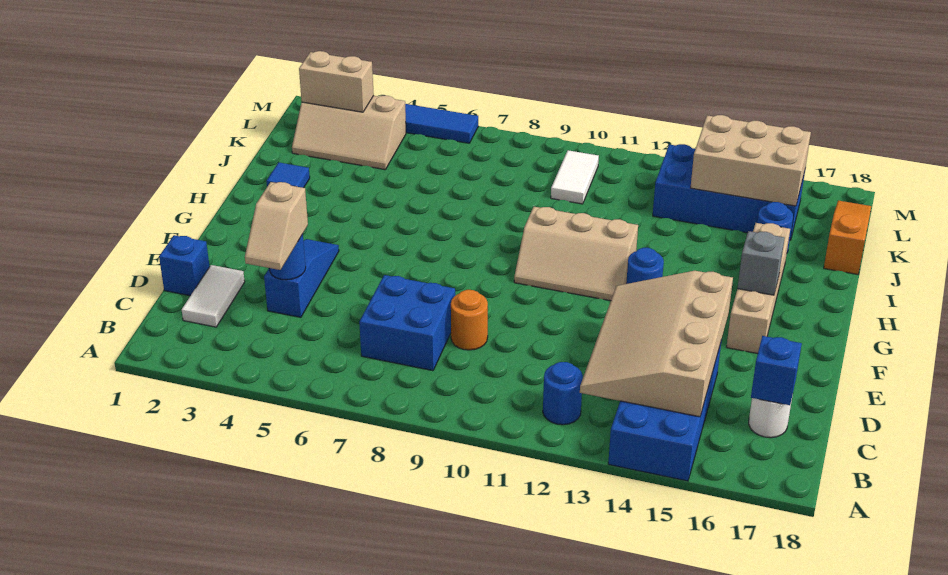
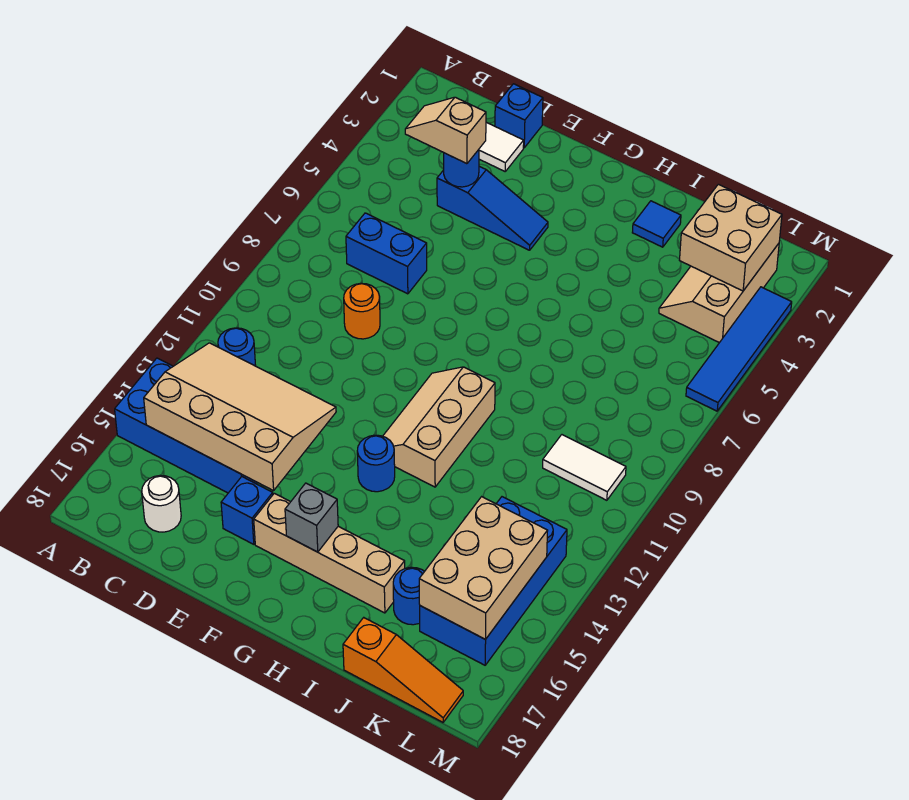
blue brick C7:D8 level 1 -> blue brick C7:D7 level 1
blue brick C17 level 2 -> blue brick E16 level 1
tan brick L2:L3 level 2 -> tan brick K2:L3 level 2

